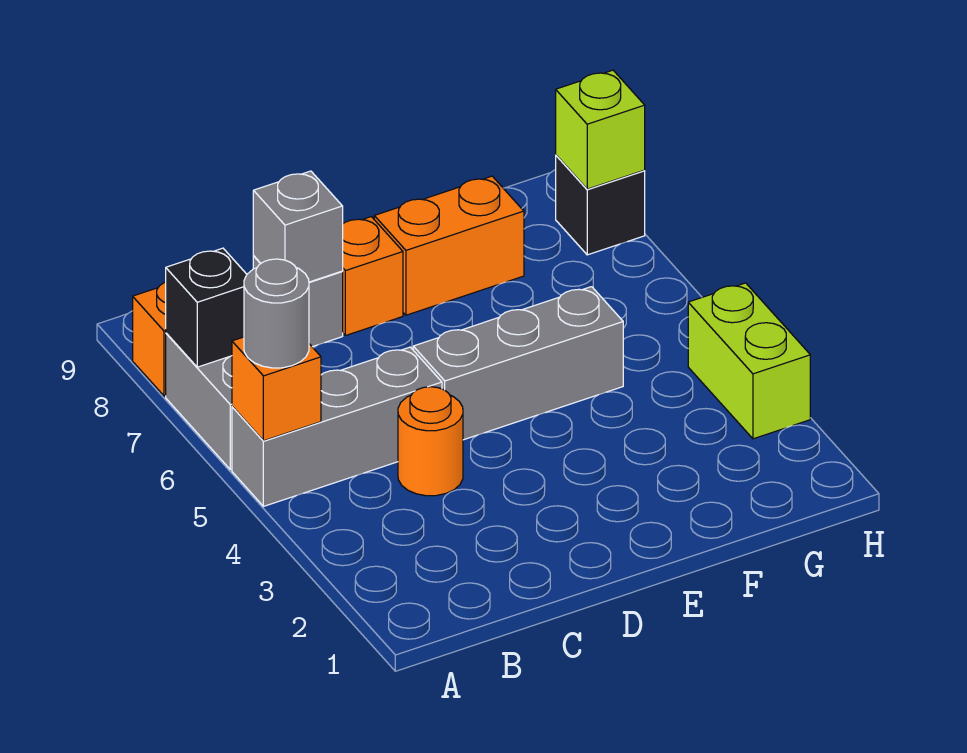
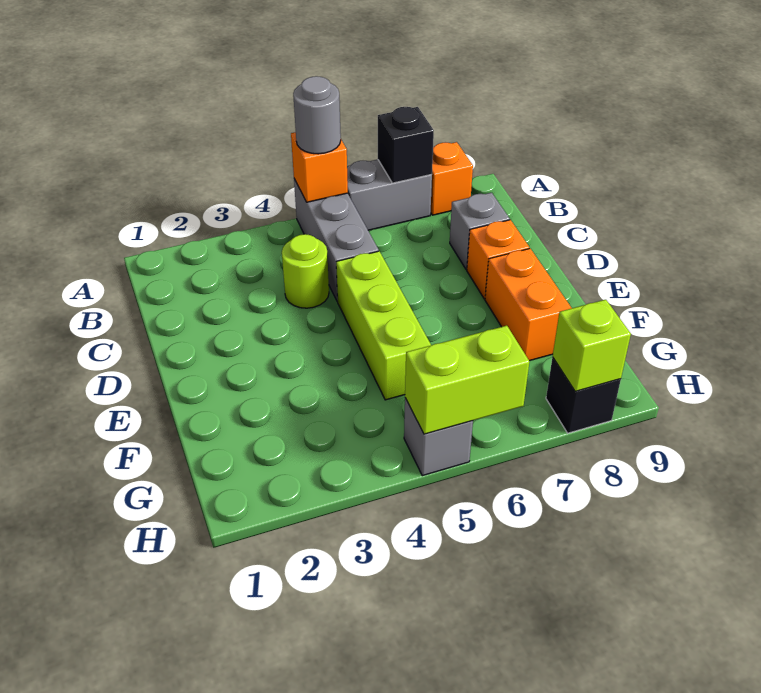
orange round brick C4 level 1 -> lime round brick C4 level 1
grey brick C8 level 2 -> grey brick H5 level 1
grey brick D5:F5 level 1 -> lime brick D5:F5 level 1
lime brick H3:H4 level 1 -> lime brick H5:H6 level 2

